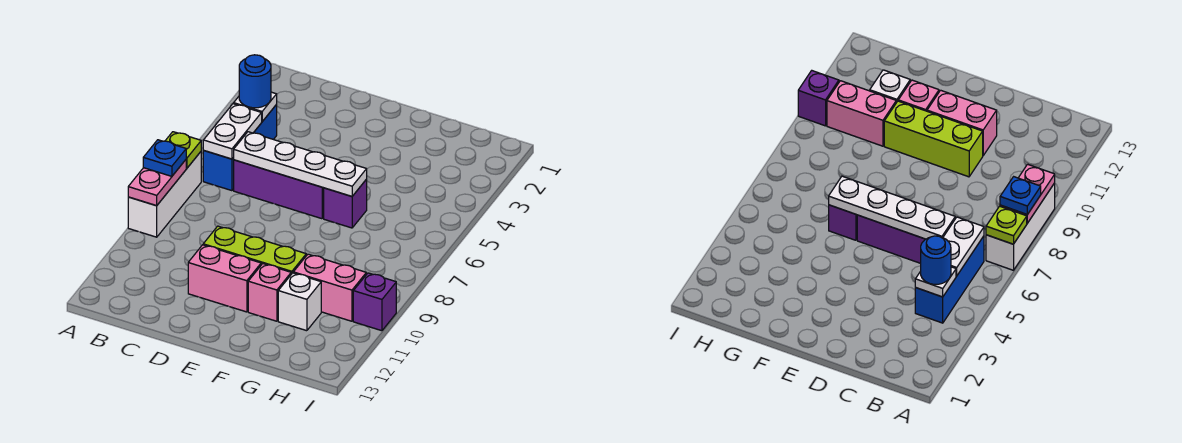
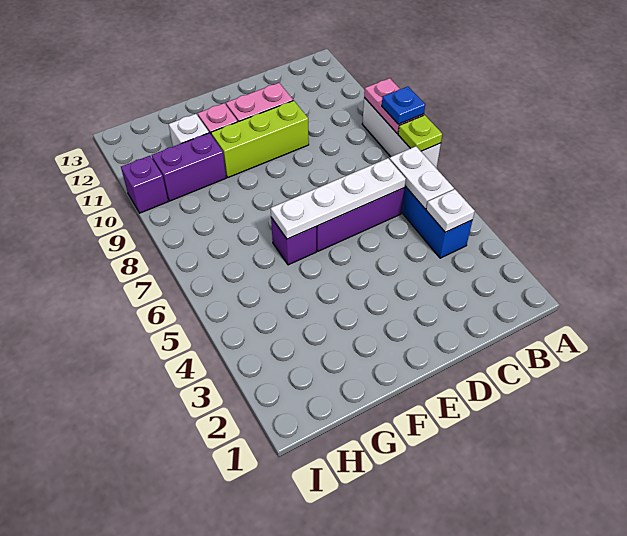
blue round brick B4 level 3 -> none
pink brick G10:H10 level 1 -> purple brick G10:H10 level 1

